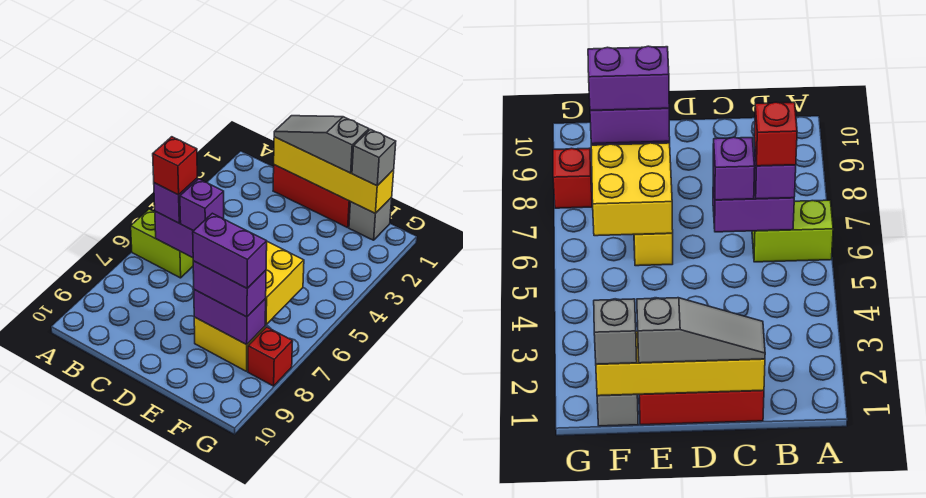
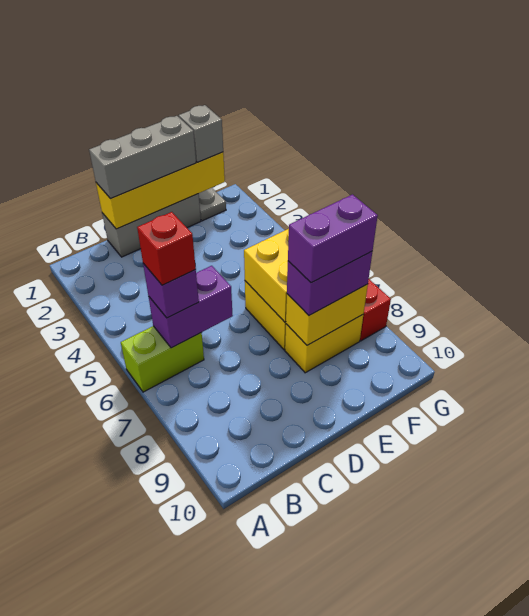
red brick C1:E1 level 1 -> grey brick C1:E1 level 1
grey slope C1:E1 level 3 top E -> grey brick C1:E1 level 3
purple brick C6 level 3 -> none
purple brick E8:F8 level 2 -> yellow brick E8:F8 level 2
grey brick F1 level 1 -> grey plate F1 level 1

